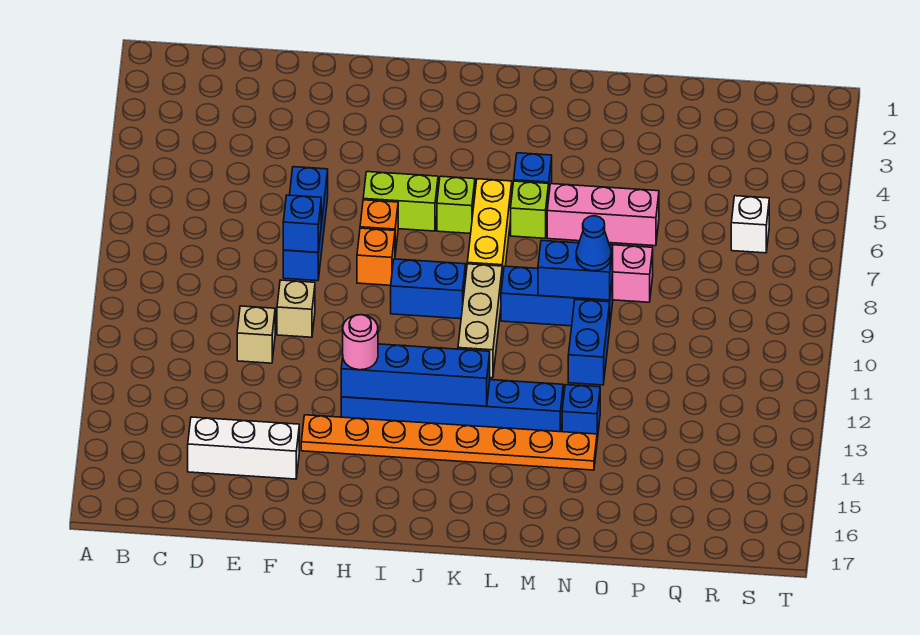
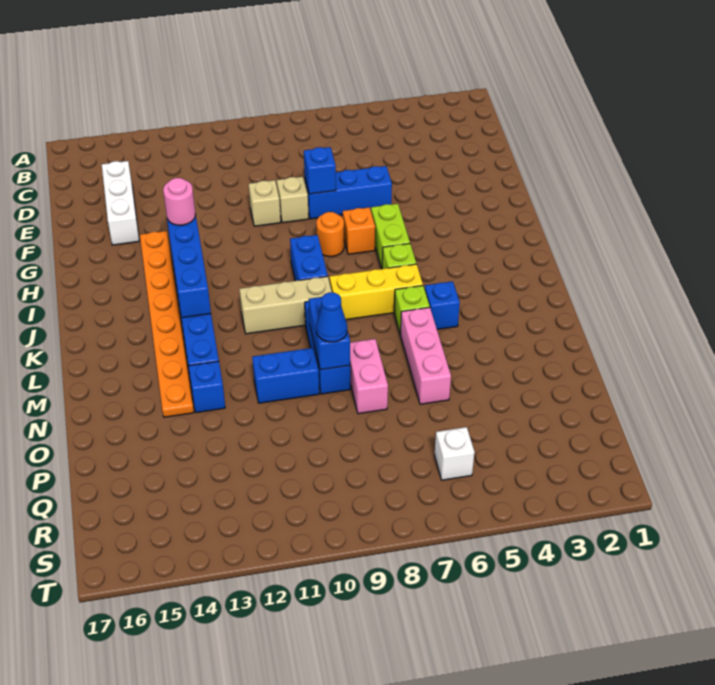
tan brick E11 level 1 -> tan brick F9 level 1
orange brick H8 level 1 -> orange round brick H8 level 1

